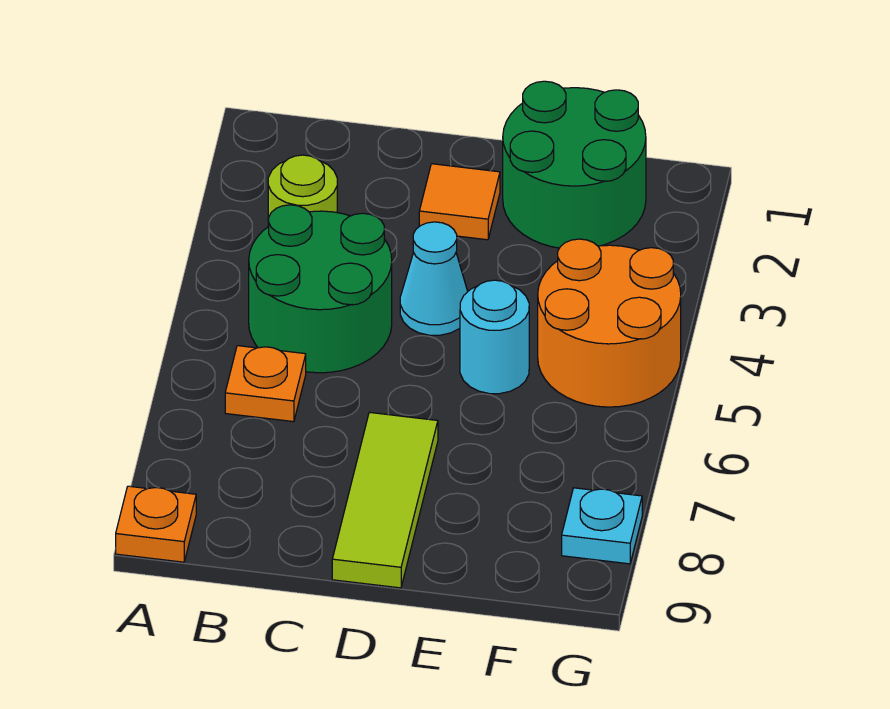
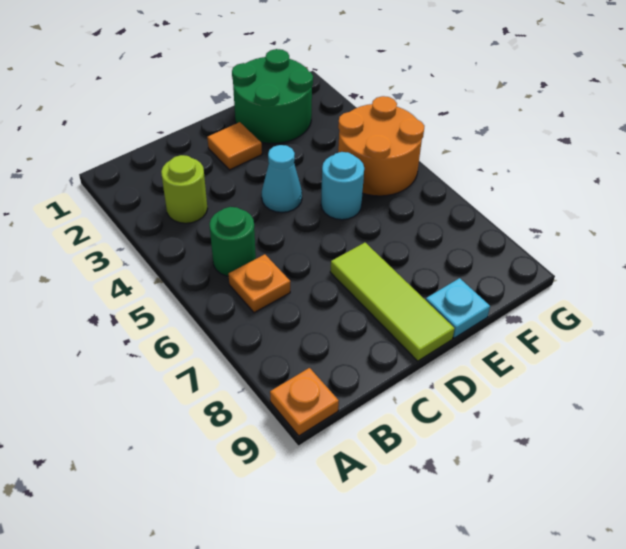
green round brick B4:C5 level 1 -> green round brick B5 level 1
cyan plate G8 level 1 -> cyan plate E9 level 1

